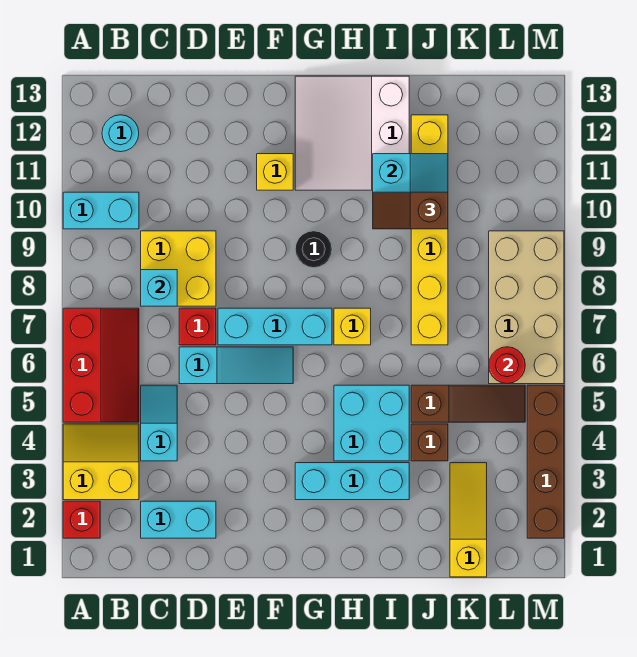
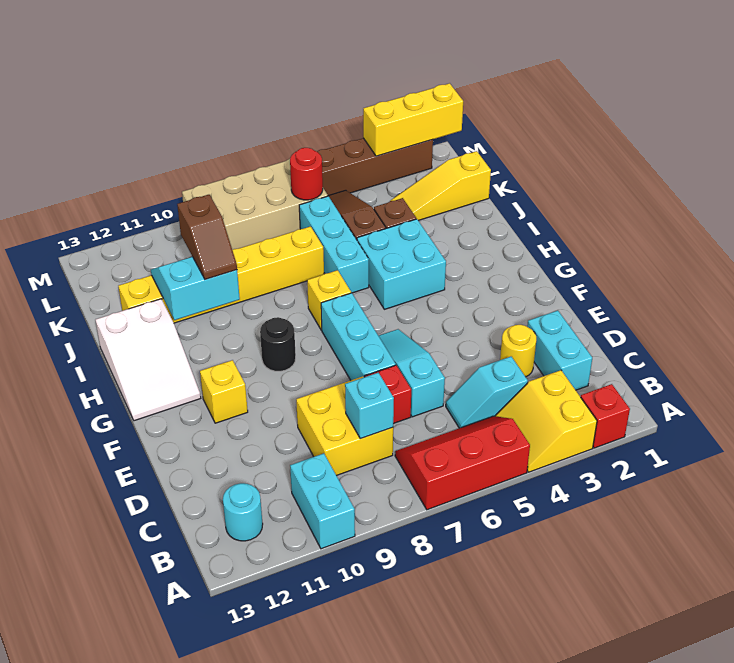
none -> yellow round brick D3 level 1
cyan brick G3:I3 level 1 -> cyan brick I6:K6 level 1
white slope G11:I13 level 1 top I -> white slope G12:I13 level 1 top I
none -> yellow brick M1:M3 level 2

